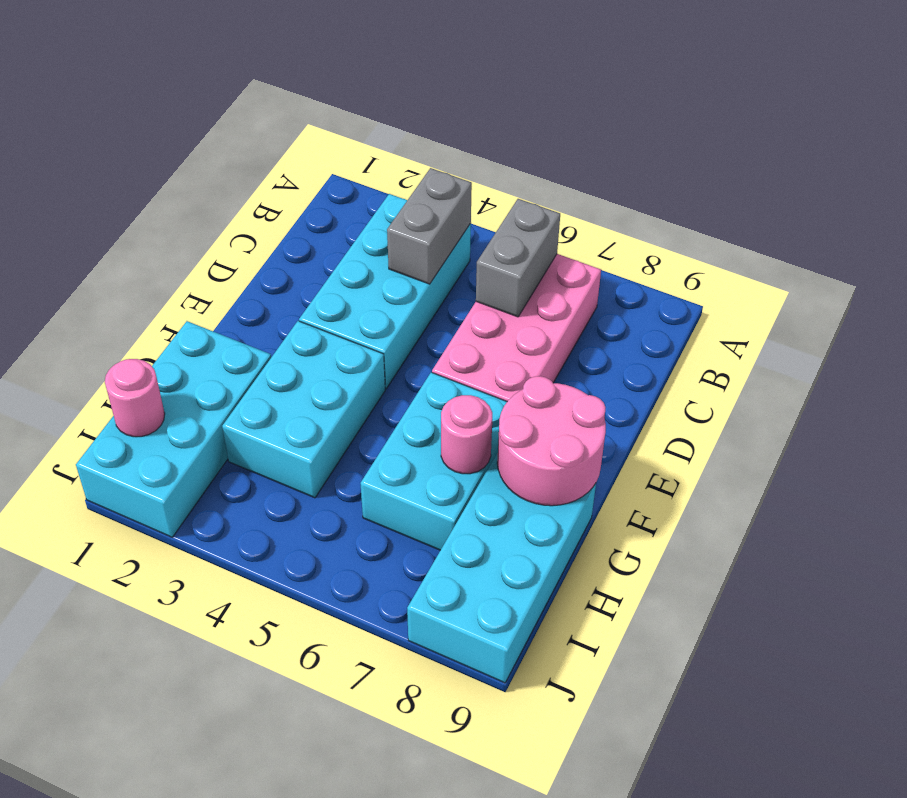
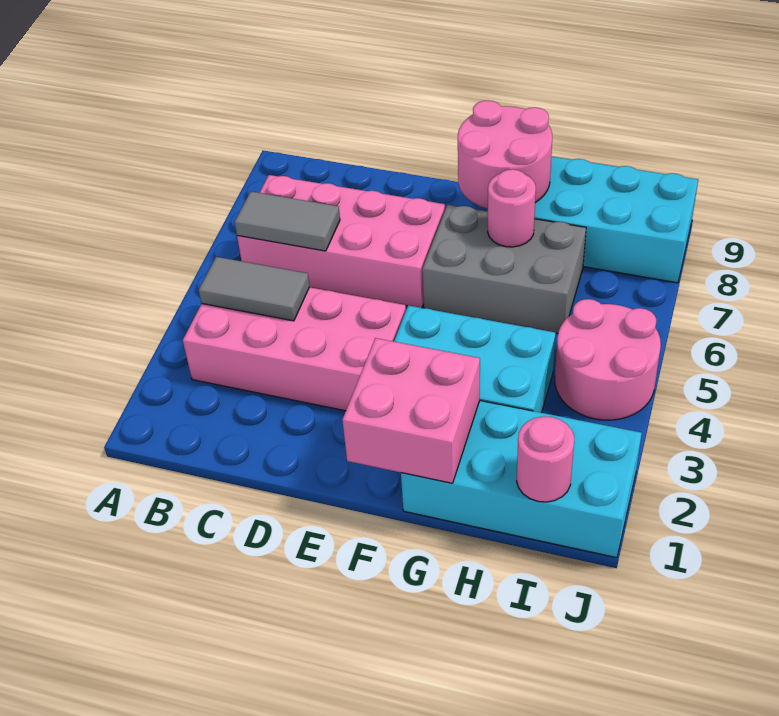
cyan brick B3:E4 level 1 -> pink brick B3:E4 level 1
grey brick B4:C4 level 2 -> grey tile B4:C4 level 2
grey brick B6:C6 level 2 -> grey tile B6:C6 level 2
none -> pink brick F1:G2 level 2
cyan brick F6:H7 level 1 -> grey brick F6:H7 level 1
none -> pink round brick I4:J5 level 1

